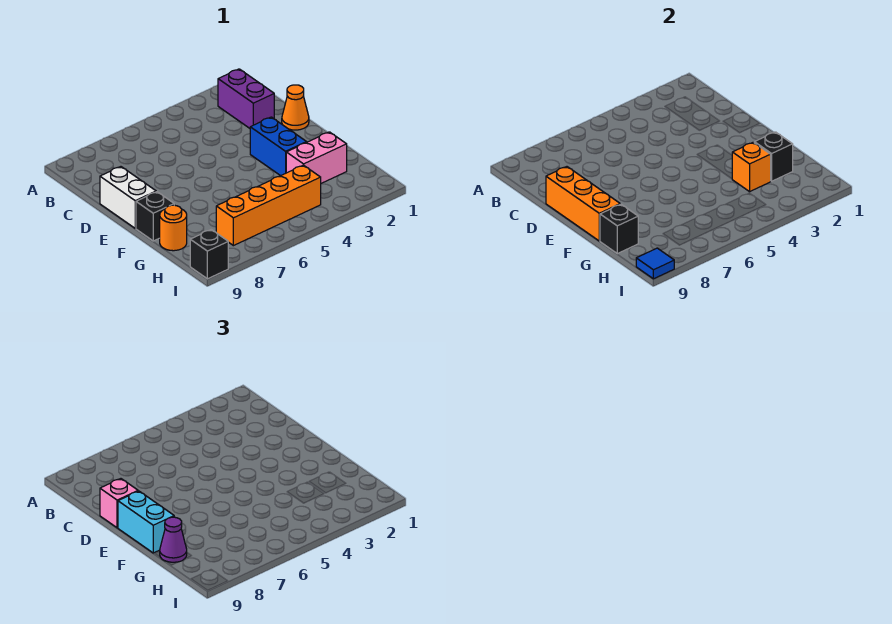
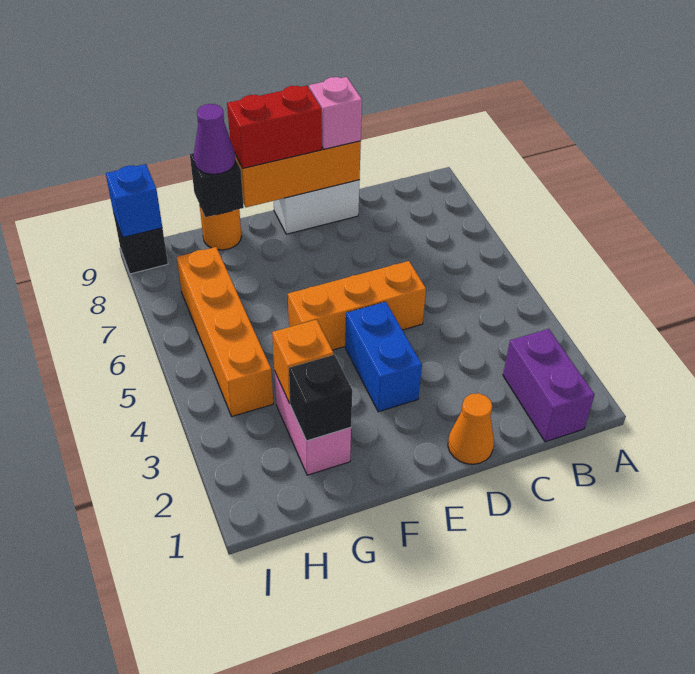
purple brick B2:C2 level 1 -> purple brick B1:B2 level 1
none -> orange brick D5:F5 level 1
blue brick E3:F3 level 1 -> blue brick E3:E4 level 1
cyan brick E9:F9 level 3 -> red brick E9:F9 level 3
black brick F9 level 1 -> none
blue tile I9 level 2 -> blue brick I9 level 2

